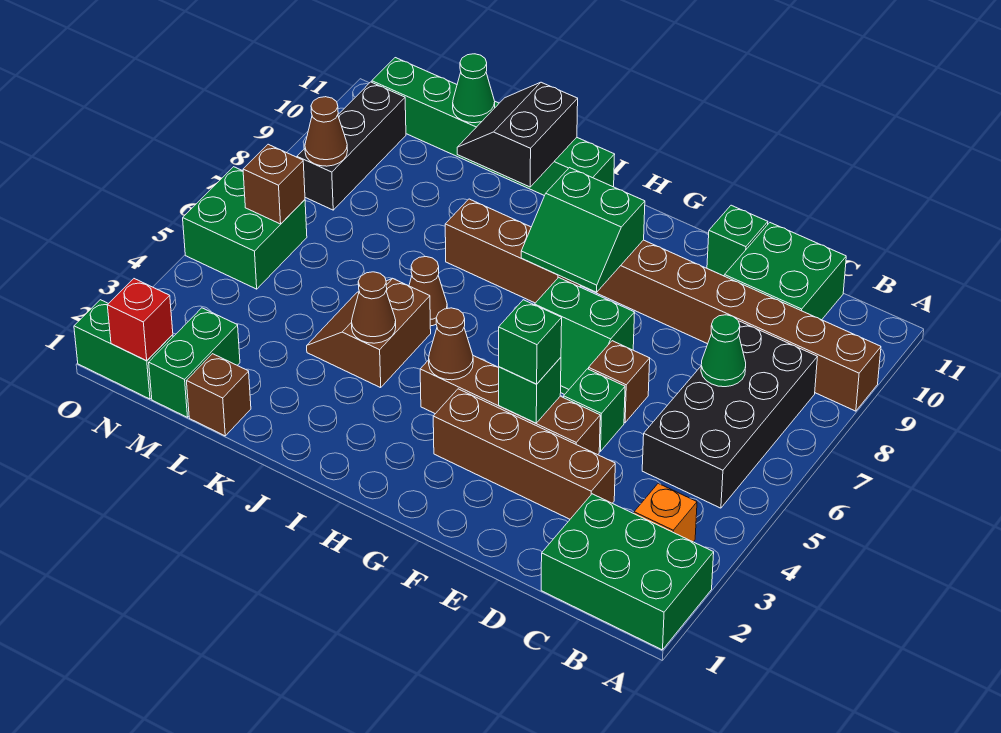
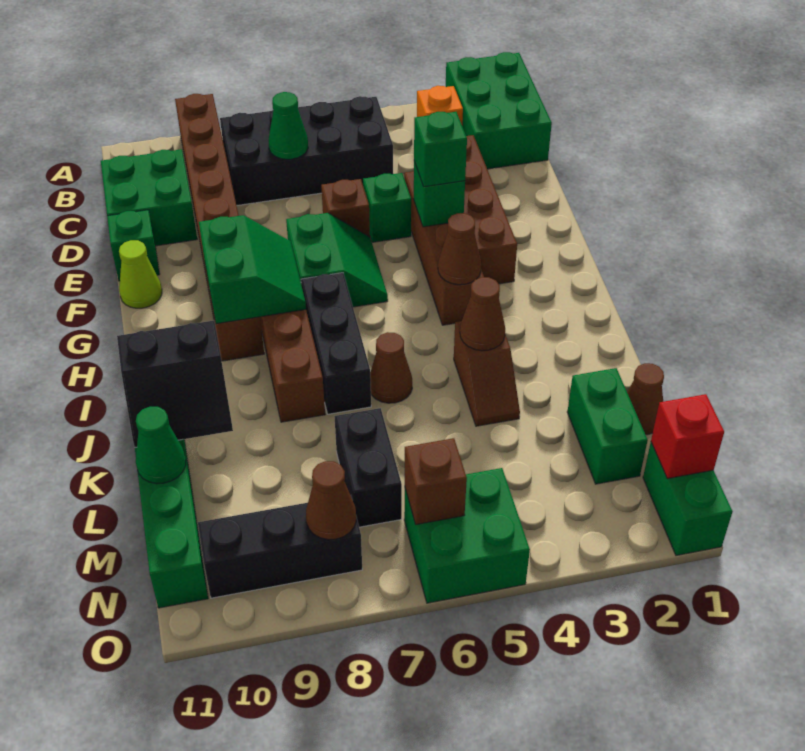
none -> lime cone F11 level 1
none -> black brick H7:J7 level 1
brown slope J4:K5 level 1 top J -> brown slope J4:K4 level 1 top J
brown brick L1 level 1 -> brown cone L1 level 1
none -> black brick L7:M7 level 1
green brick M1:M2 level 1 -> green brick L2:M2 level 1

